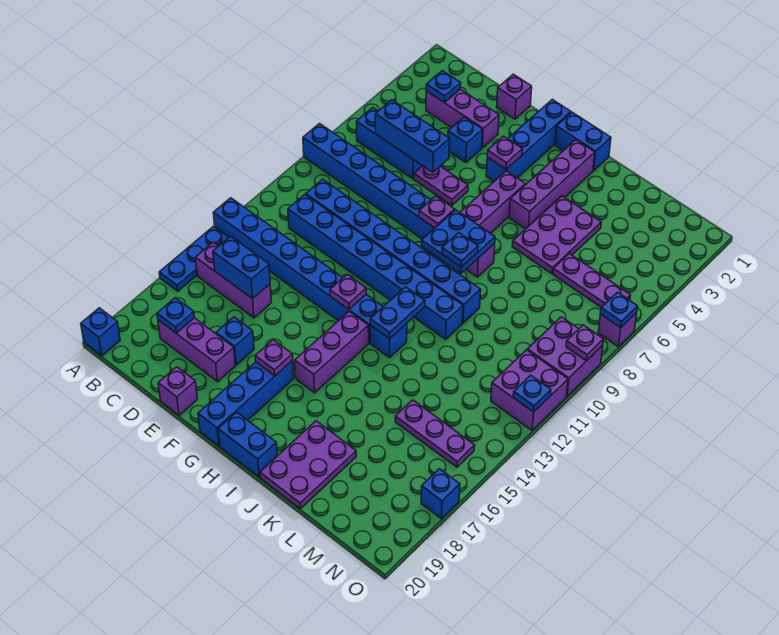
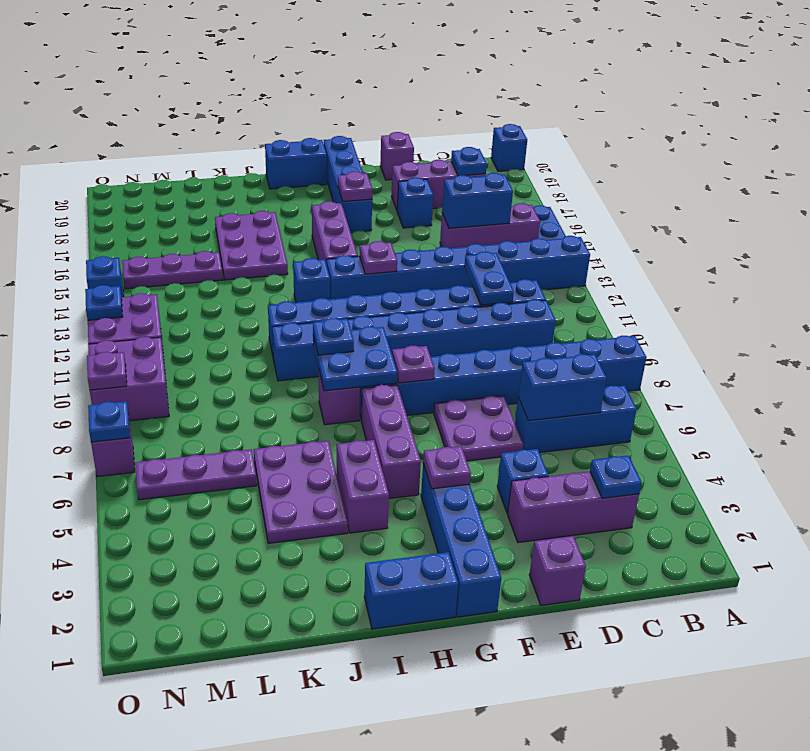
blue brick C6:E6 level 2 -> blue brick C6:D6 level 2
purple plate E6:F6 level 1 -> purple plate E6:F7 level 1
purple brick I2:I5 level 1 -> purple brick I4:I5 level 1
blue plate I12:I13 level 2 -> blue plate D11:D12 level 2
purple plate J18:K20 level 1 -> purple plate J15:K17 level 1
blue brick O17 level 1 -> blue brick O14 level 1

